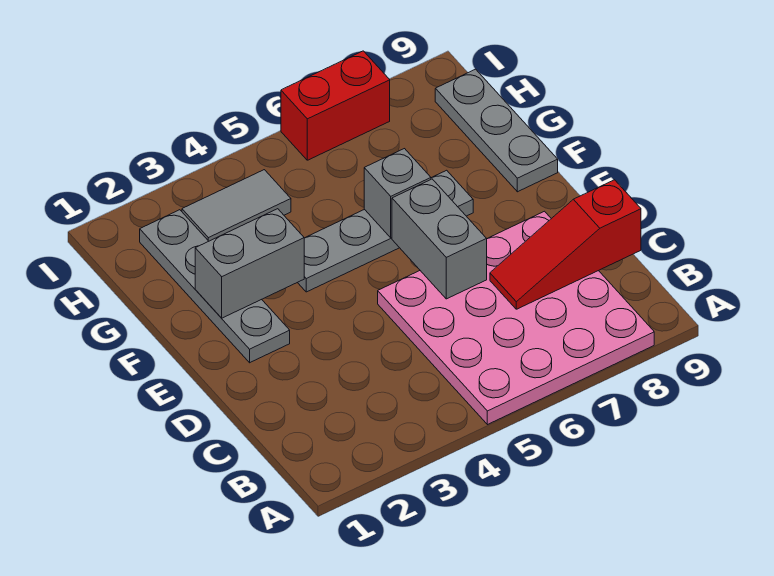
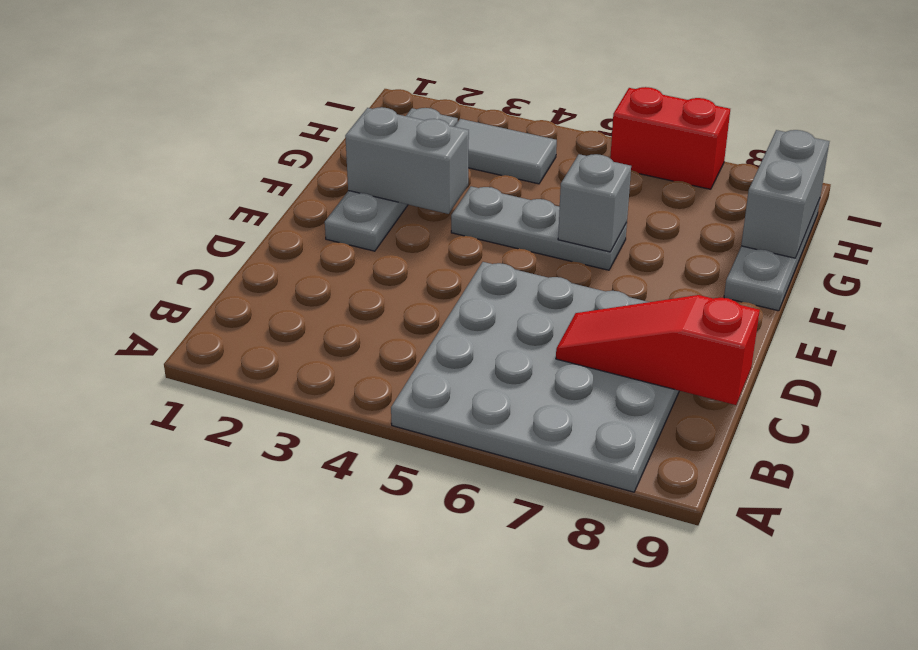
pink plate A5:D8 level 1 -> grey plate A5:D8 level 1
grey brick D6:E6 level 2 -> grey brick G9:H9 level 2
grey plate F4:F7 level 1 -> grey plate F4:F6 level 1

